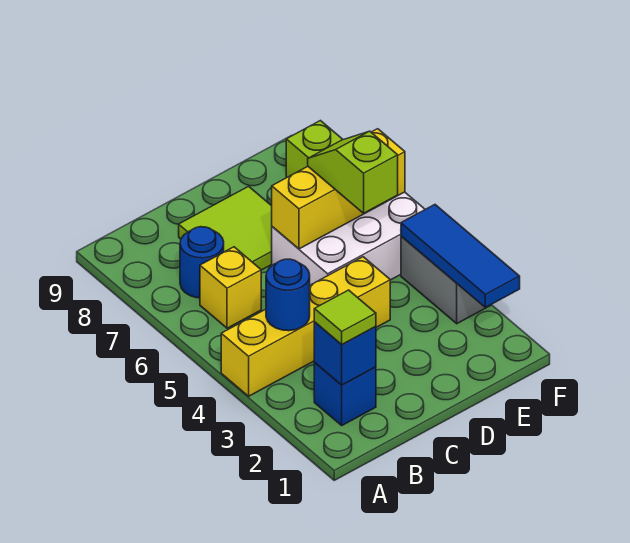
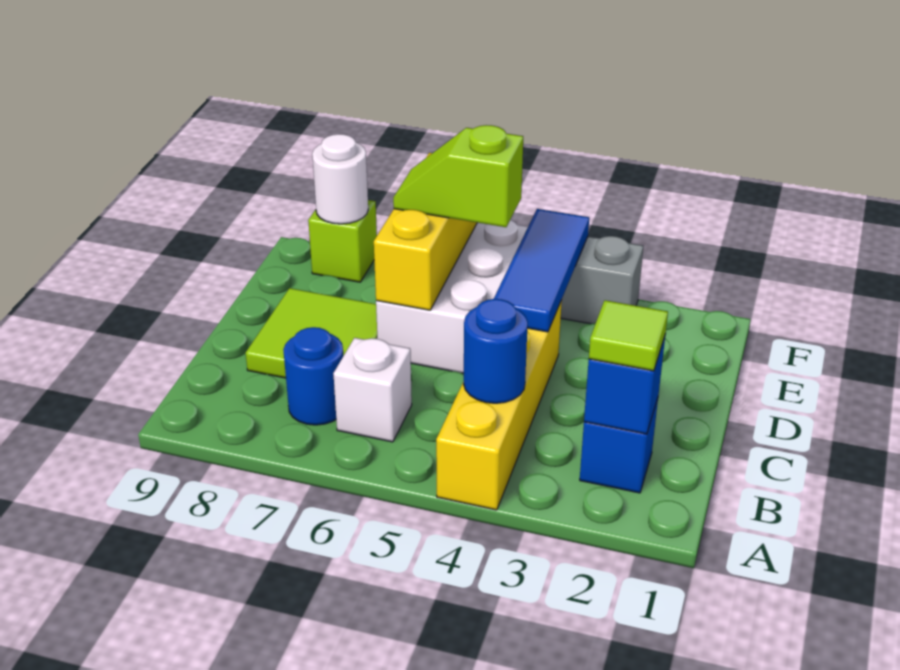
yellow brick B6 level 1 -> white brick B6 level 1
blue tile F2:F4 level 2 -> blue tile D4:F4 level 2
none -> white round brick F8 level 2

